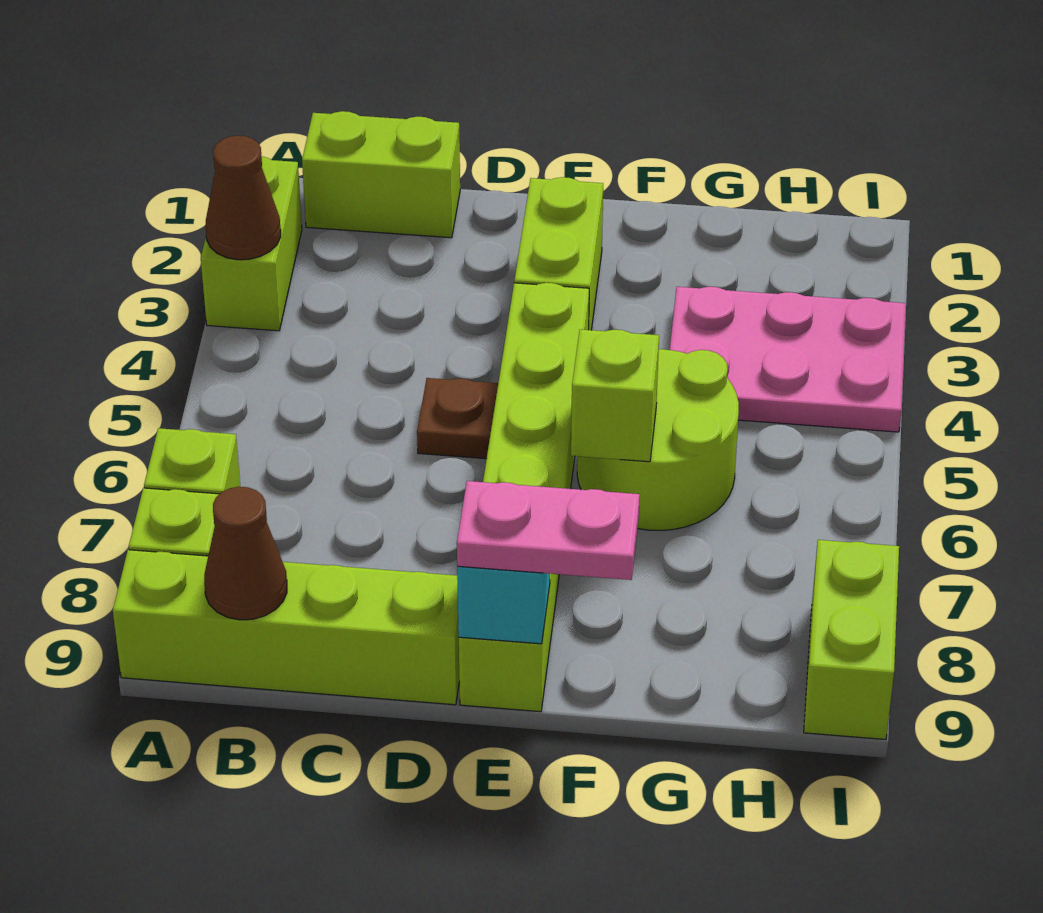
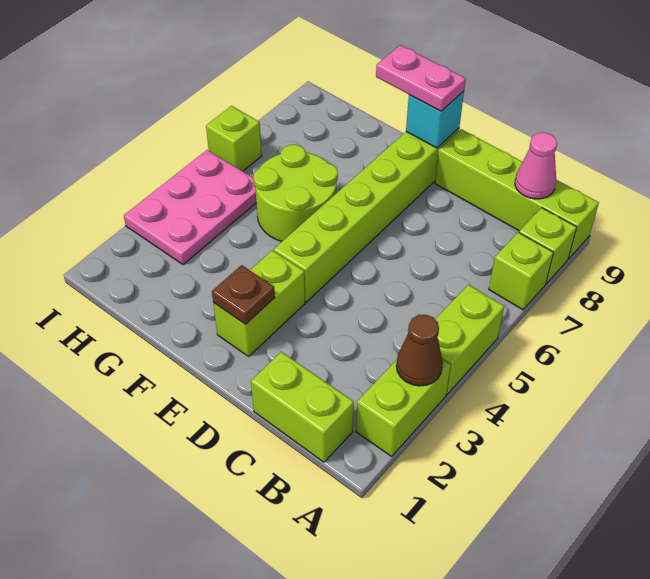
brown cone B9 level 2 -> pink cone B9 level 2
brown plate D5 level 1 -> brown plate E2 level 2
lime brick F6 level 2 -> lime brick I6 level 1
pink plate G3:I4 level 1 -> pink plate H3:I5 level 1
lime brick I8:I9 level 1 -> lime brick A4:A5 level 1

